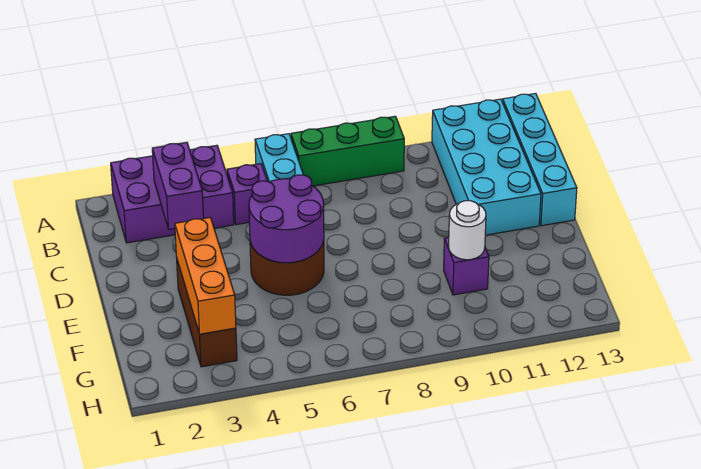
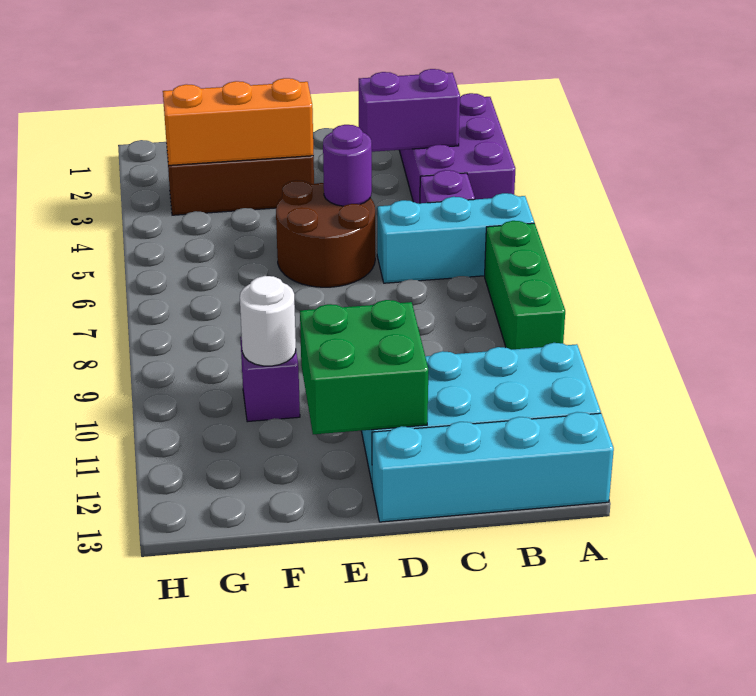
purple round brick D5:E6 level 2 -> purple round brick D5 level 2
none -> green brick D11:E12 level 2

